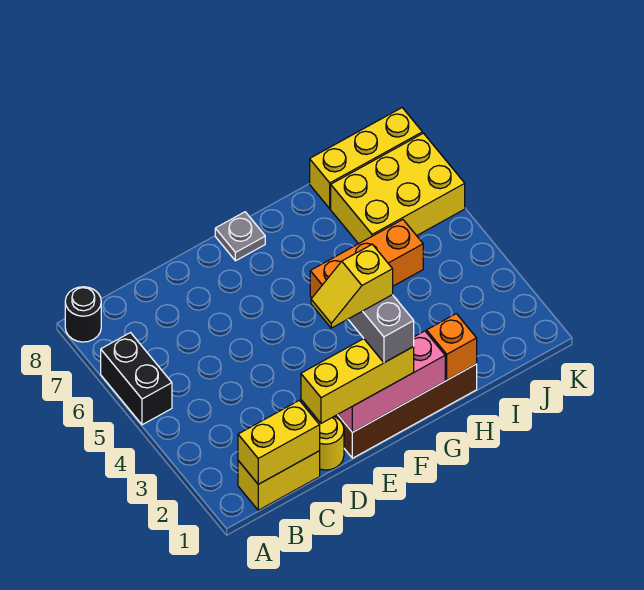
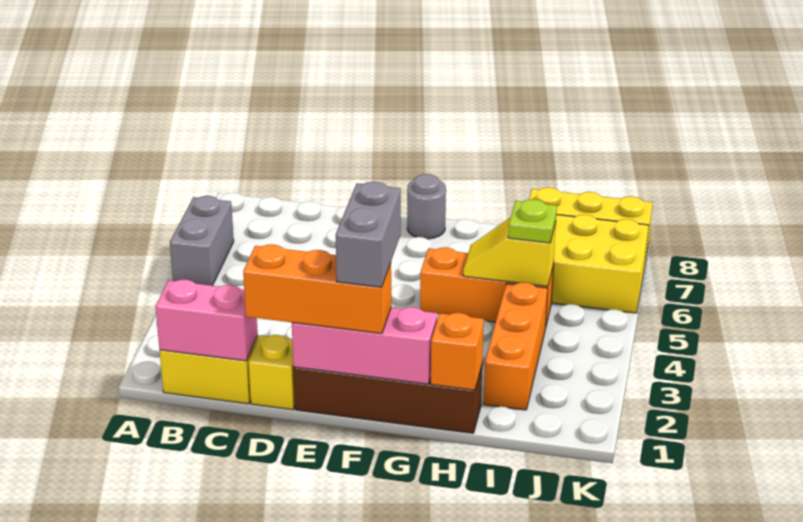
black brick A5:A6 level 1 -> grey brick A5:A6 level 1
black round brick A8 level 1 -> none
yellow brick B1:C1 level 2 -> pink brick B1:C1 level 2
yellow round brick D1 level 1 -> yellow brick D1 level 1
yellow brick D1:F1 level 3 -> orange brick D1:F1 level 3
yellow slope E2:F2 level 5 top F -> yellow slope H5:I5 level 2 top I
grey plate F8 level 1 -> grey round brick F8 level 1
none -> orange brick I2:I4 level 1
none -> lime plate I5 level 3

